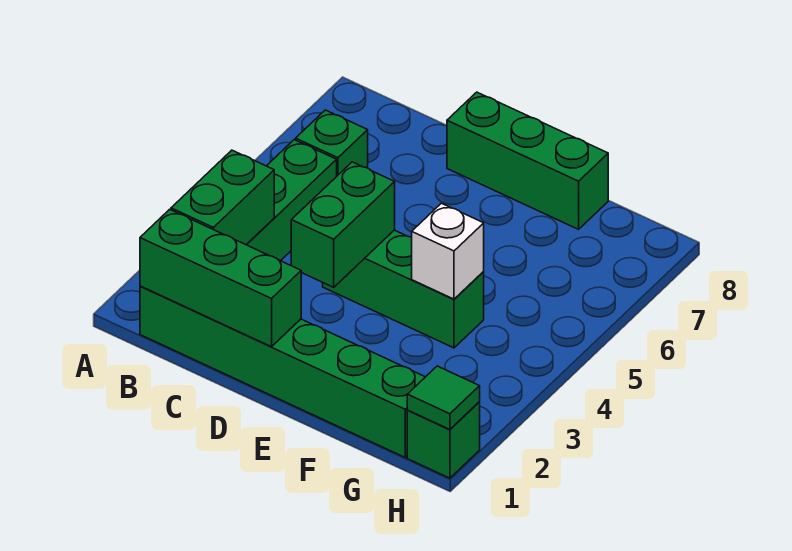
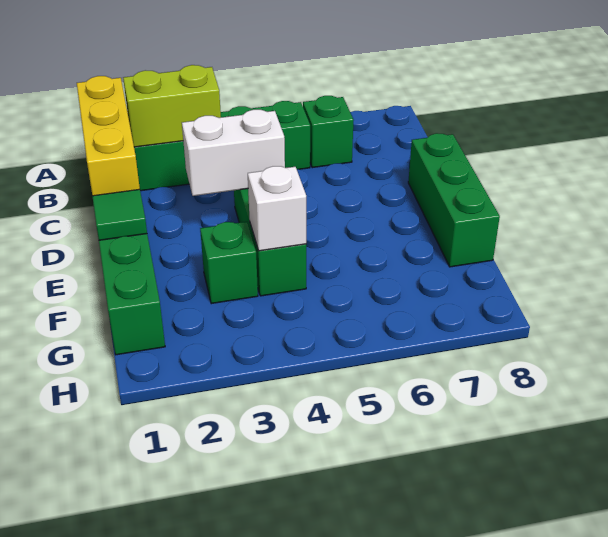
green brick B1:D1 level 2 -> yellow brick B1:D1 level 2
green brick B2:B3 level 2 -> lime brick B2:B3 level 2
green brick D3:D4 level 2 -> white brick D3:D4 level 2
green brick H1 level 1 -> green brick F3 level 1
green tile H1 level 2 -> green tile E1 level 2

